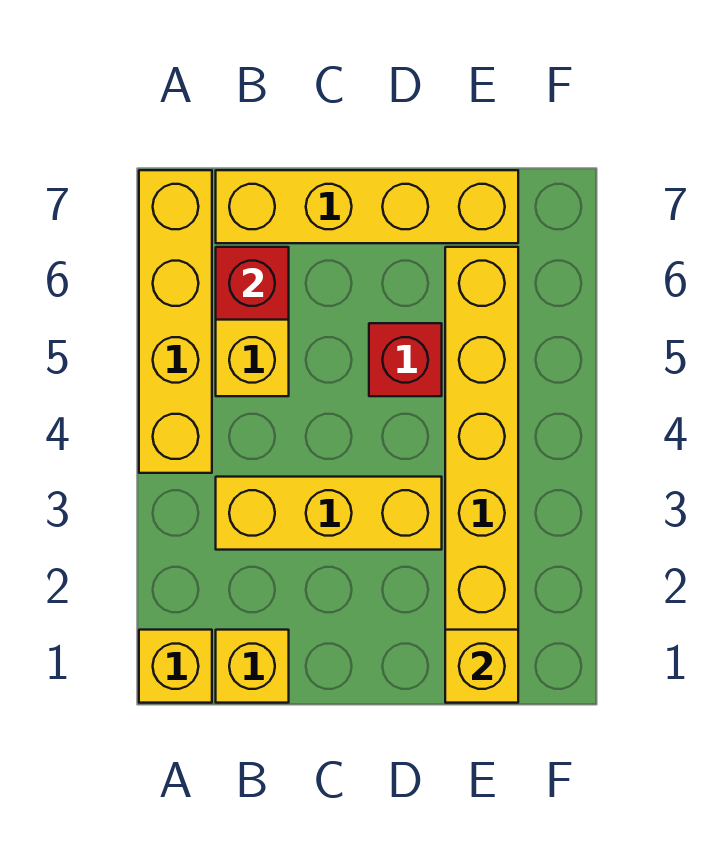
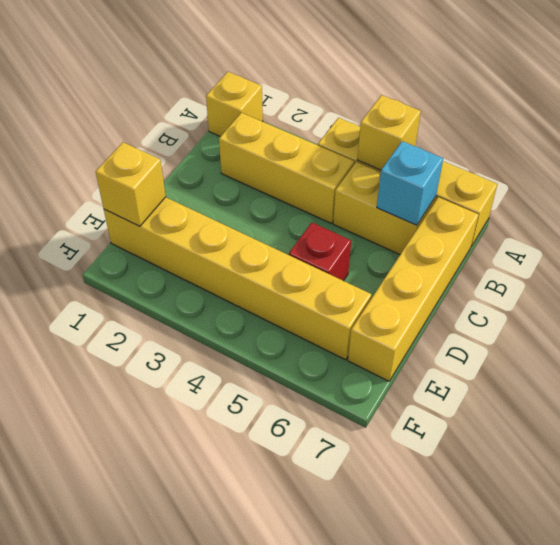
yellow brick B1 level 1 -> yellow brick A5 level 2
yellow brick B3:D3 level 1 -> yellow brick B2:B4 level 1
red brick B6 level 2 -> cyan brick B6 level 2

